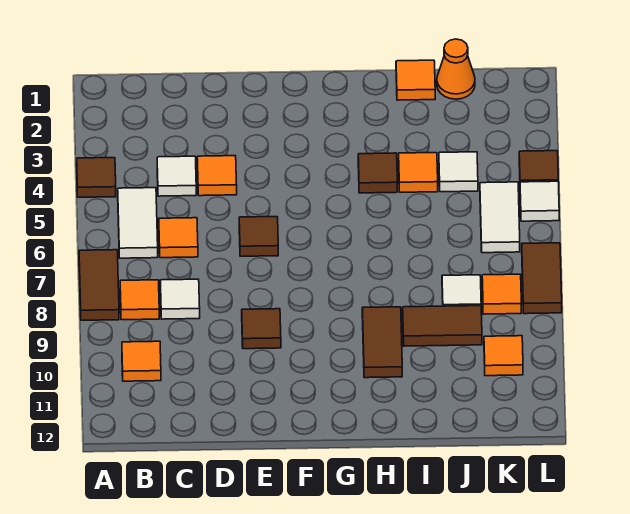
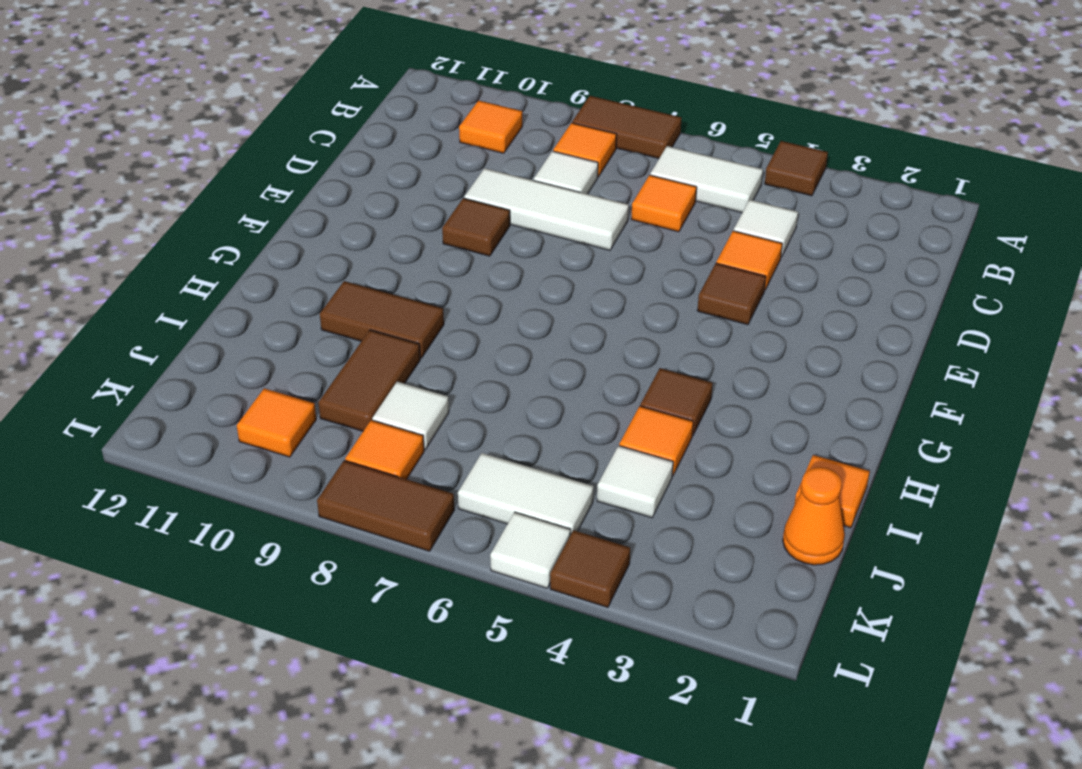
none -> white tile D7:D9 level 1
brown tile E6 level 1 -> brown tile E4 level 1

